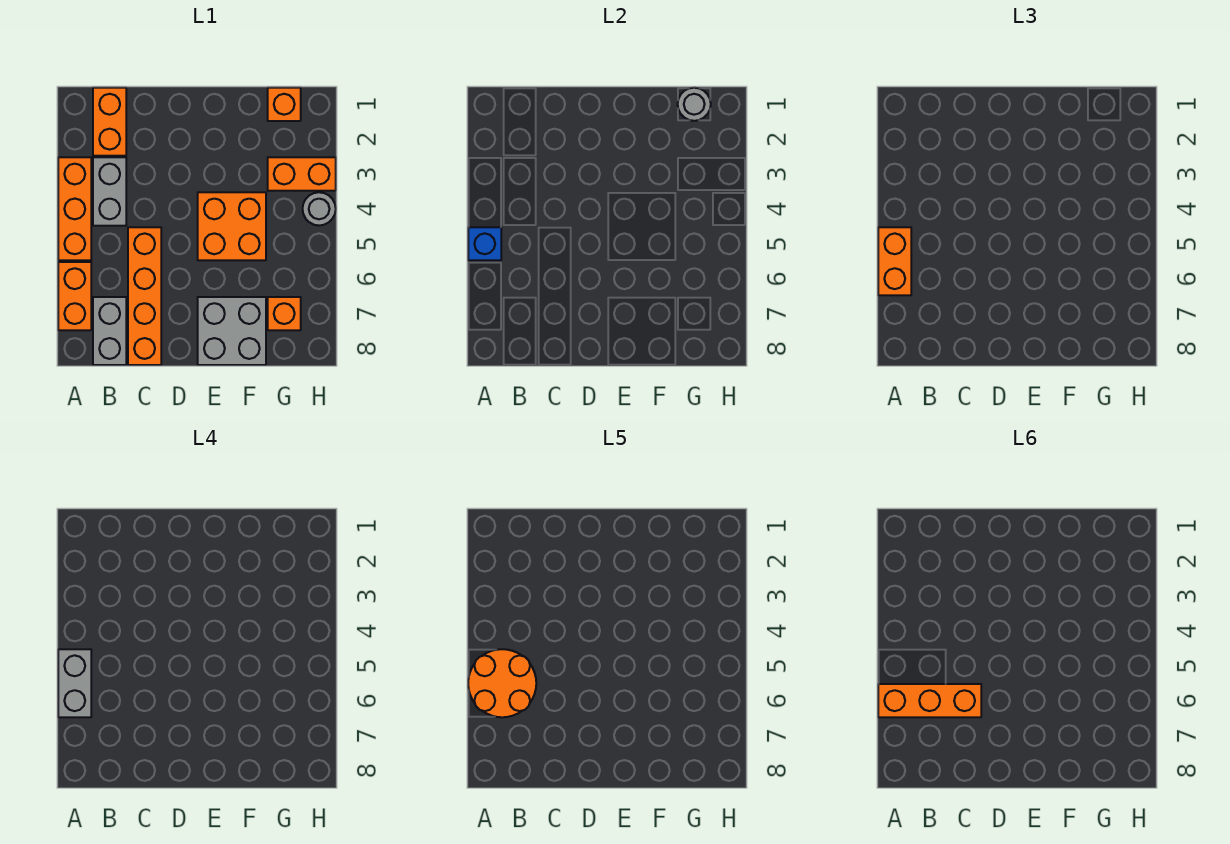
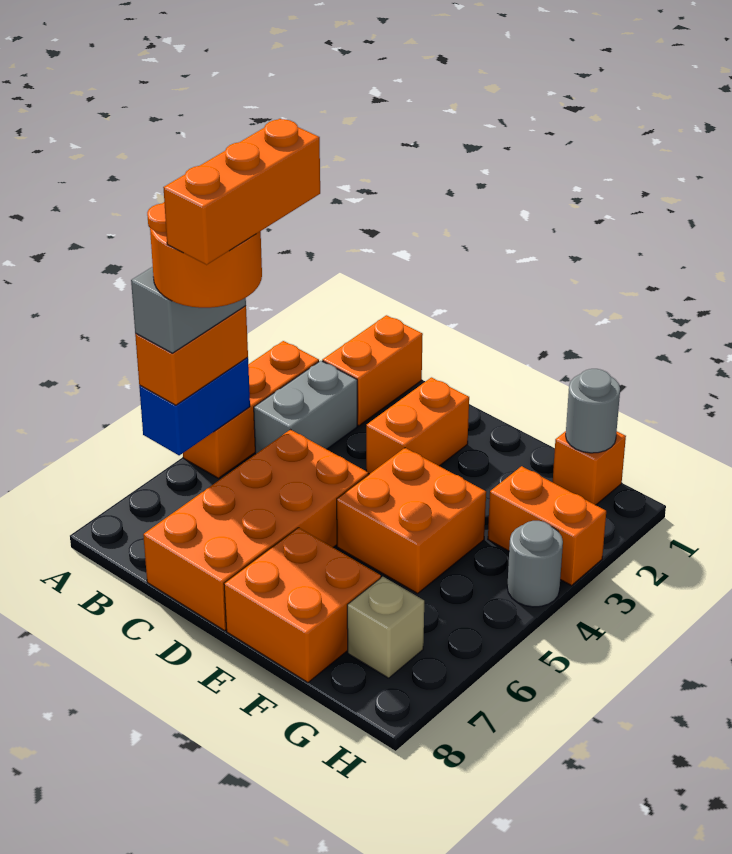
blue brick A5 level 2 -> blue brick A5:A6 level 2
orange brick A6:A7 level 1 -> orange brick D2:D3 level 1
orange brick A6:C6 level 6 -> orange brick B4:B6 level 6
grey brick B7:B8 level 1 -> none
orange brick C5:C8 level 1 -> orange brick C5:D8 level 1
grey brick E7:F8 level 1 -> orange brick E7:F8 level 1
orange brick G7 level 1 -> tan brick G7 level 1

